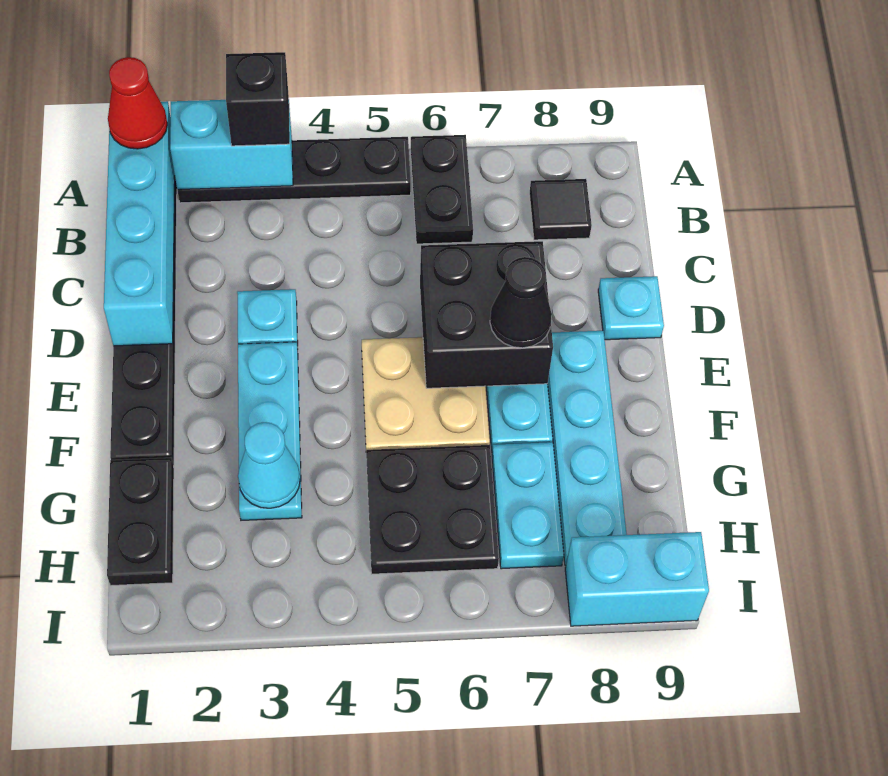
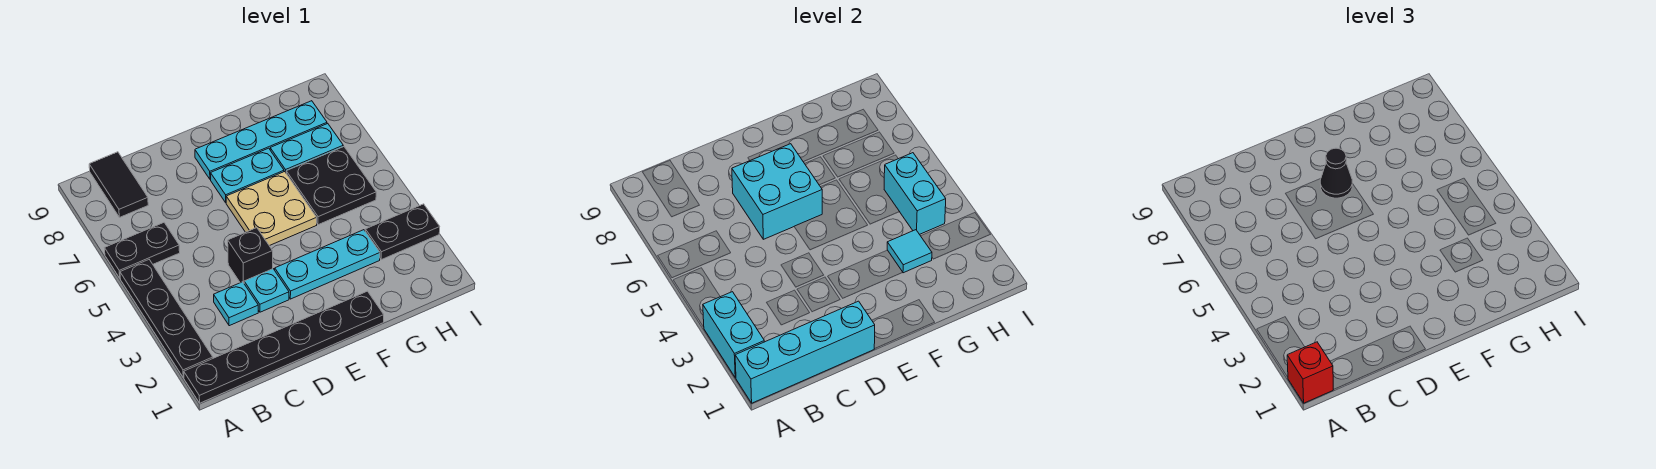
red cone A1 level 3 -> red brick A1 level 3
black brick A3 level 3 -> black brick D4 level 1
black tile B8 level 1 -> black tile B8:B9 level 1
black brick D6:E7 level 2 -> cyan brick D6:E7 level 2
cyan plate D9 level 1 -> cyan plate C3 level 1
black plate G1:H1 level 1 -> black plate H3:I3 level 1
cyan cone G3 level 2 -> cyan tile G3 level 2
cyan brick I8:I9 level 1 -> cyan brick H4:H5 level 2

